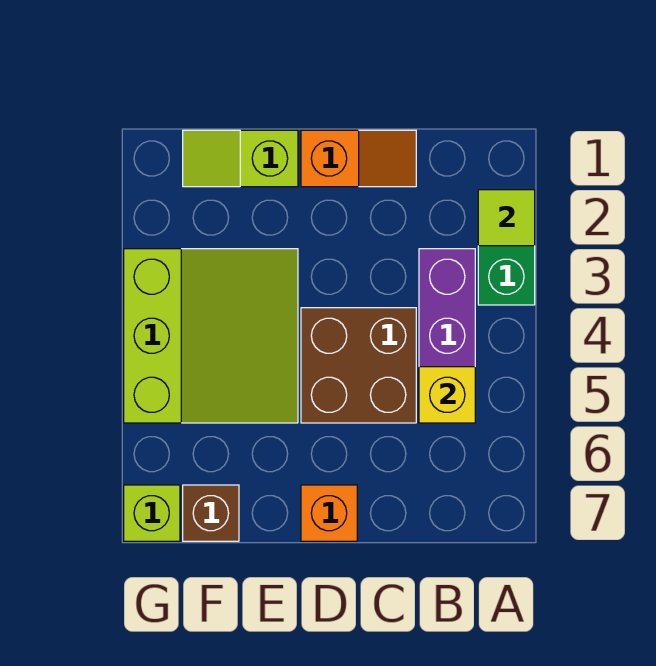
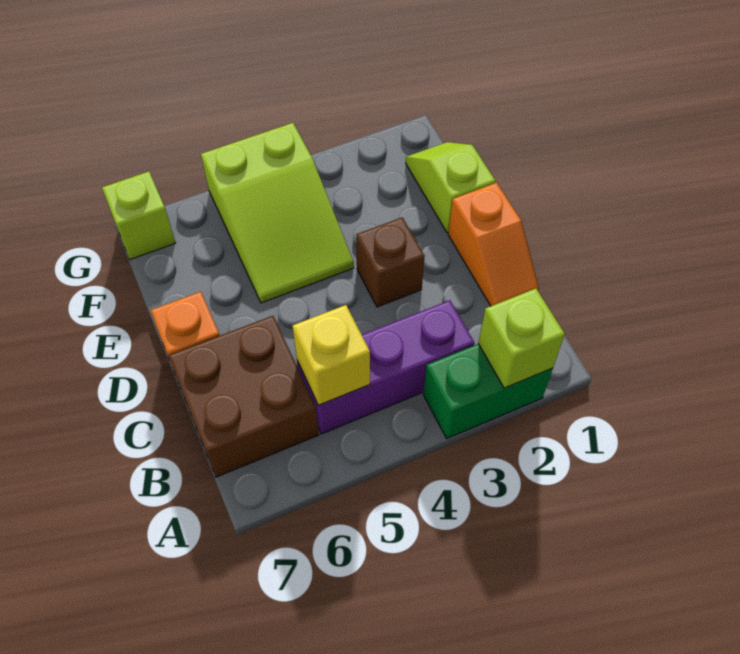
lime tile A2 level 2 -> lime brick A2 level 2
brown brick C4:D5 level 1 -> brown brick B6:C7 level 1
lime slope E3:G5 level 1 top G -> lime slope E4:G5 level 1 top G
brown brick F7 level 1 -> brown brick D3 level 1

